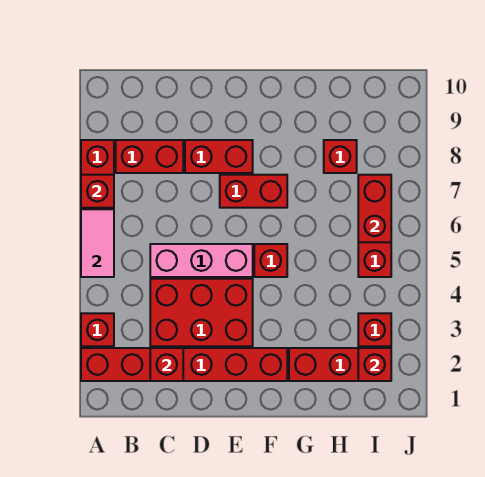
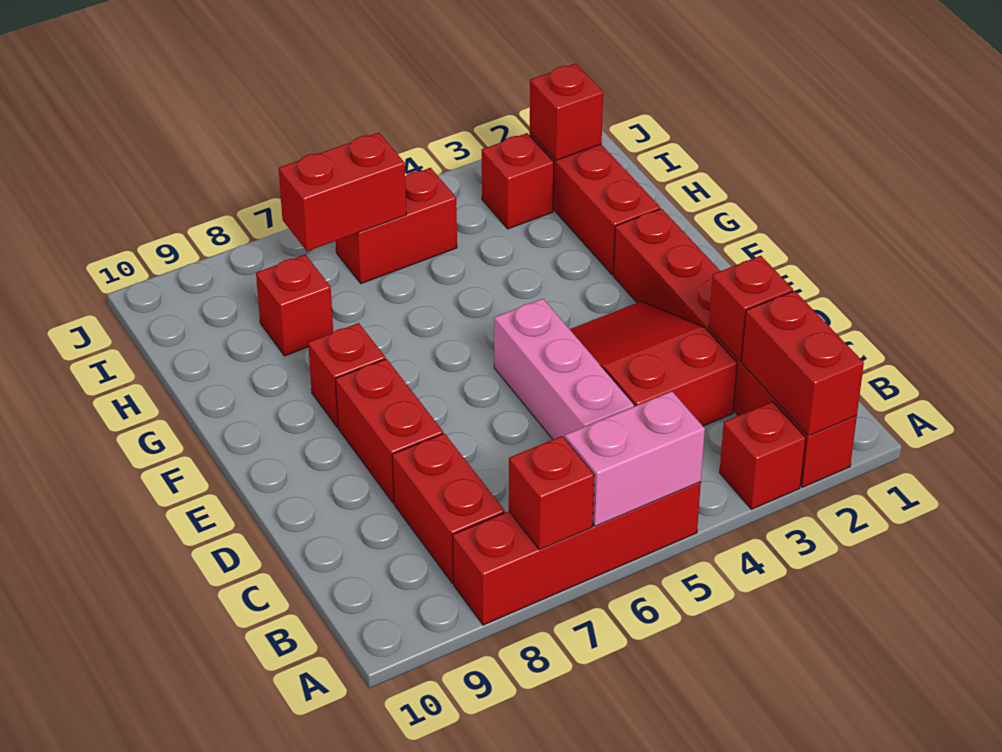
pink tile A5:A6 level 2 -> pink brick A5:A6 level 2
red brick C3:E4 level 1 -> red slope C3:E4 level 1 top C
red brick E7:F7 level 1 -> red brick A2:B2 level 2
red brick F5 level 1 -> red brick F8 level 1

